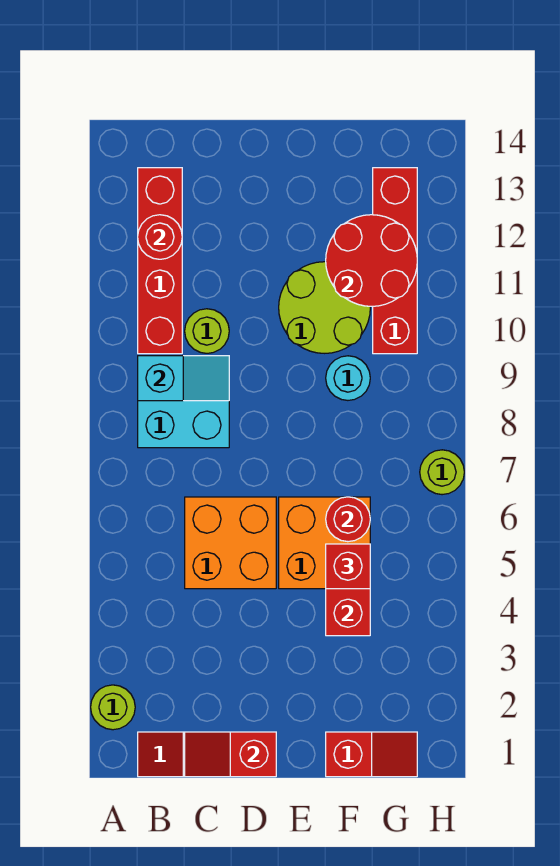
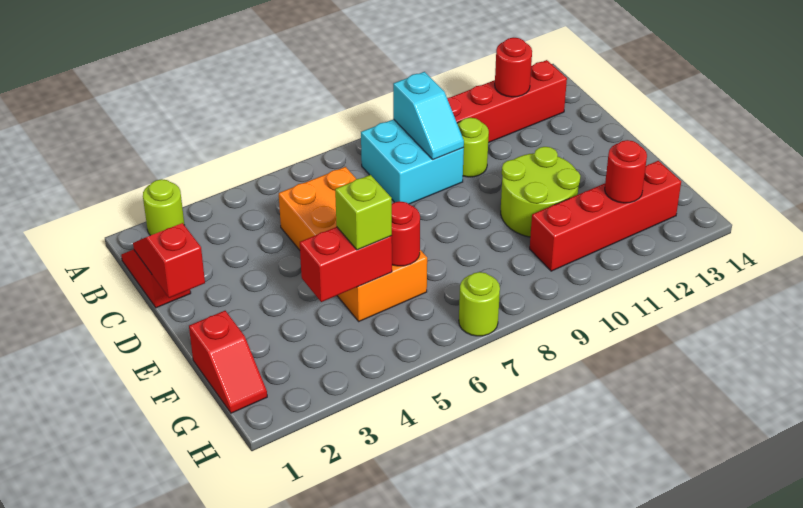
red brick F5 level 3 -> lime brick F5 level 3
cyan round brick F9 level 1 -> none
red round brick F11:G12 level 2 -> red round brick G12 level 2

